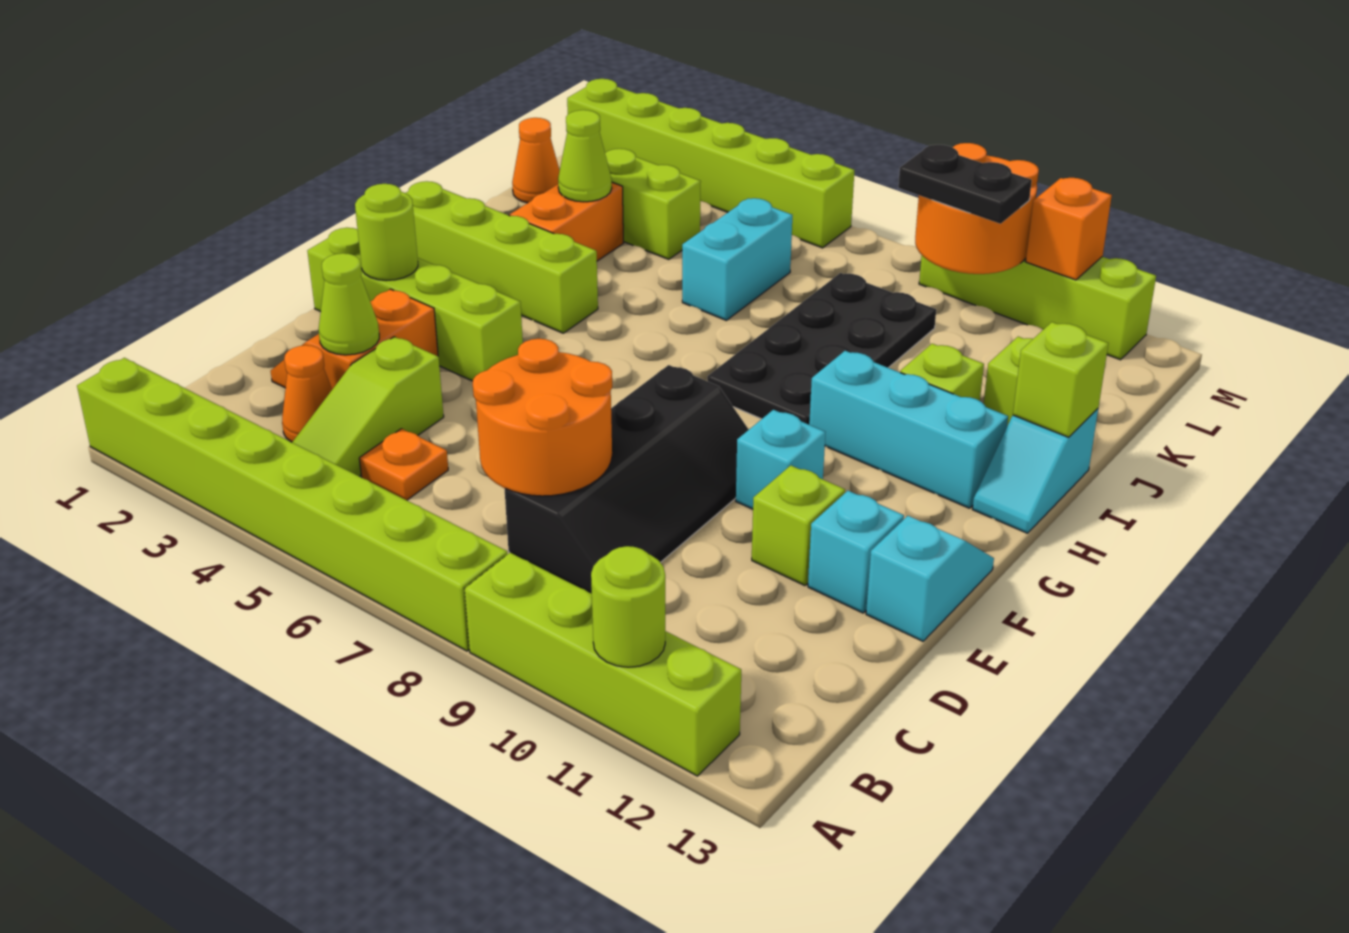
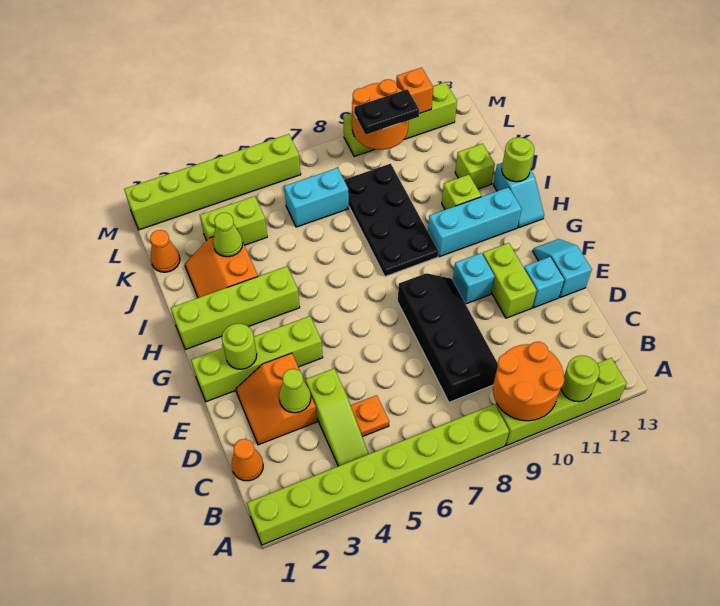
orange cone C3 level 1 -> orange cone C1 level 1
orange round brick C7:D8 level 2 -> orange round brick A9:B10 level 2
lime brick E11 level 1 -> lime brick E11:F11 level 1
lime brick I13 level 2 -> lime round brick I13 level 2
cyan brick J6:K6 level 1 -> cyan brick K6:K7 level 1

